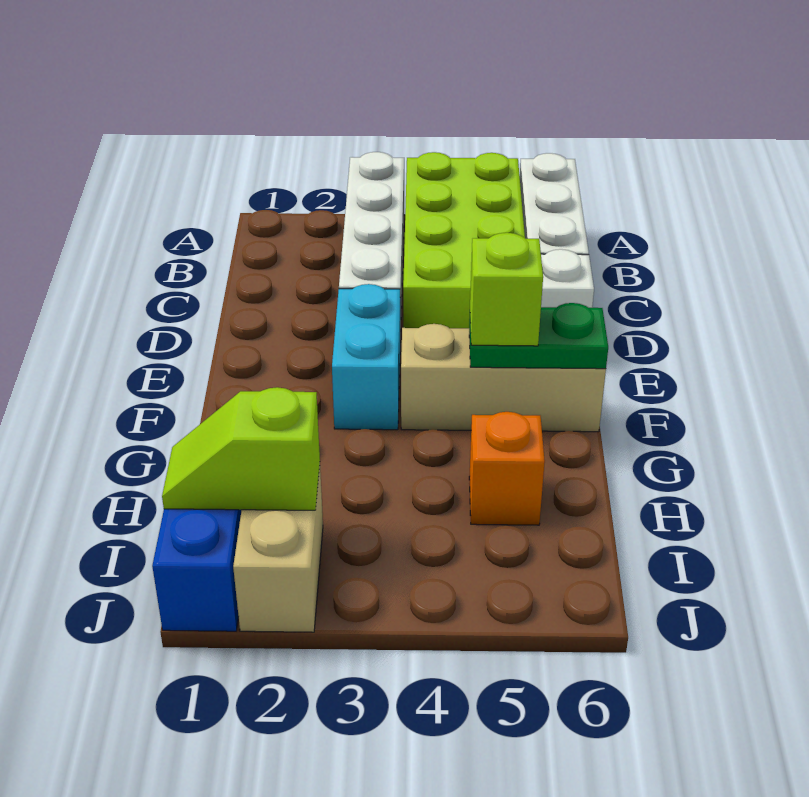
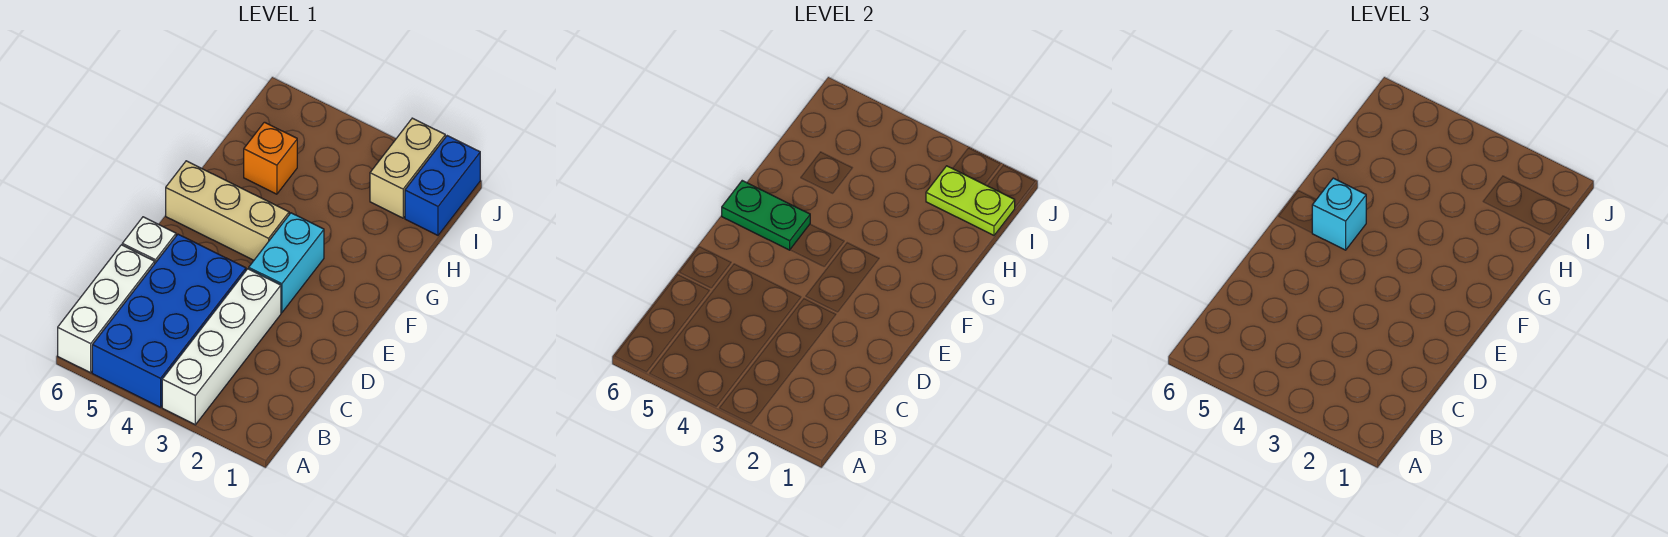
lime brick A4:D5 level 1 -> blue brick A4:D5 level 1
lime brick F5 level 3 -> cyan brick F5 level 3
lime slope I1:I2 level 2 top 2 -> lime plate I1:I2 level 2

